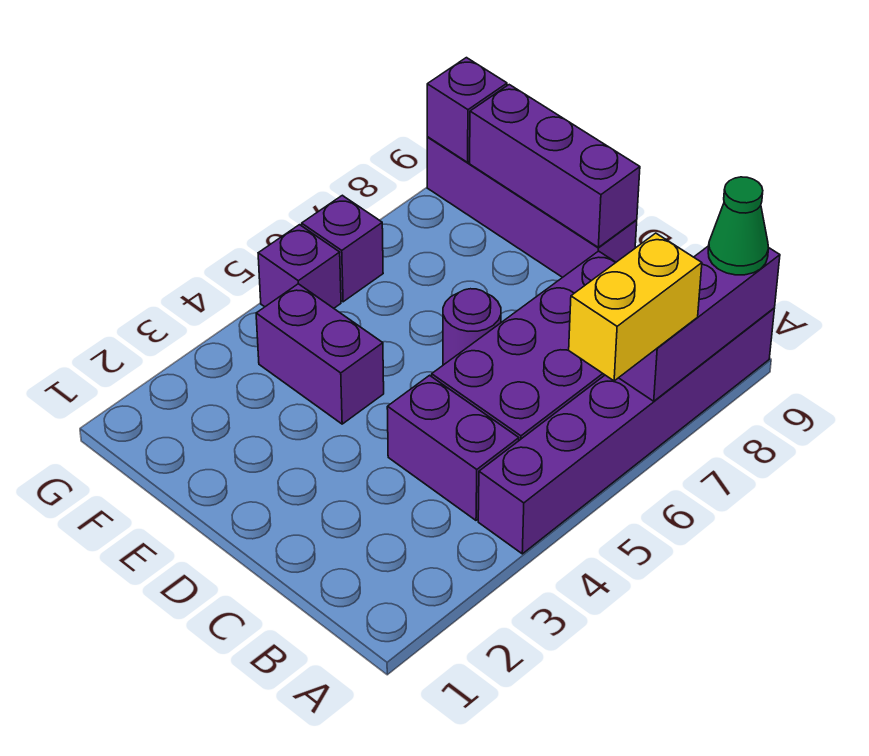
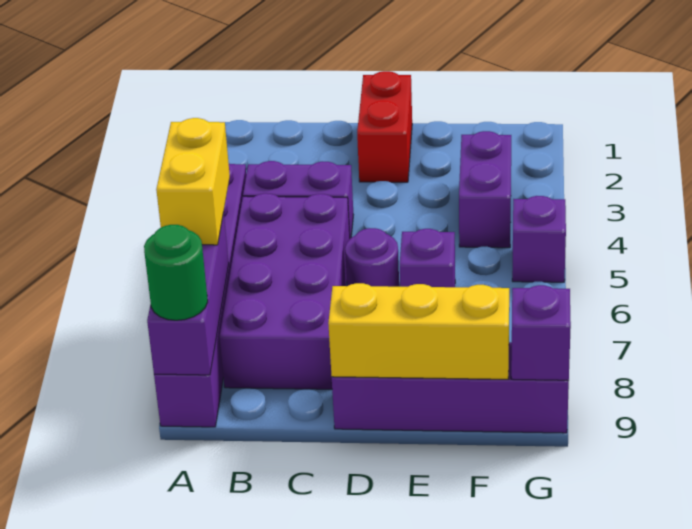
green cone A9 level 3 -> green round brick A9 level 3
none -> red brick D1:D2 level 1
purple brick D9:F9 level 2 -> yellow brick D9:F9 level 2
purple brick E4:F4 level 1 -> purple brick F3:F4 level 1
purple brick G6 level 1 -> purple brick E6 level 1

